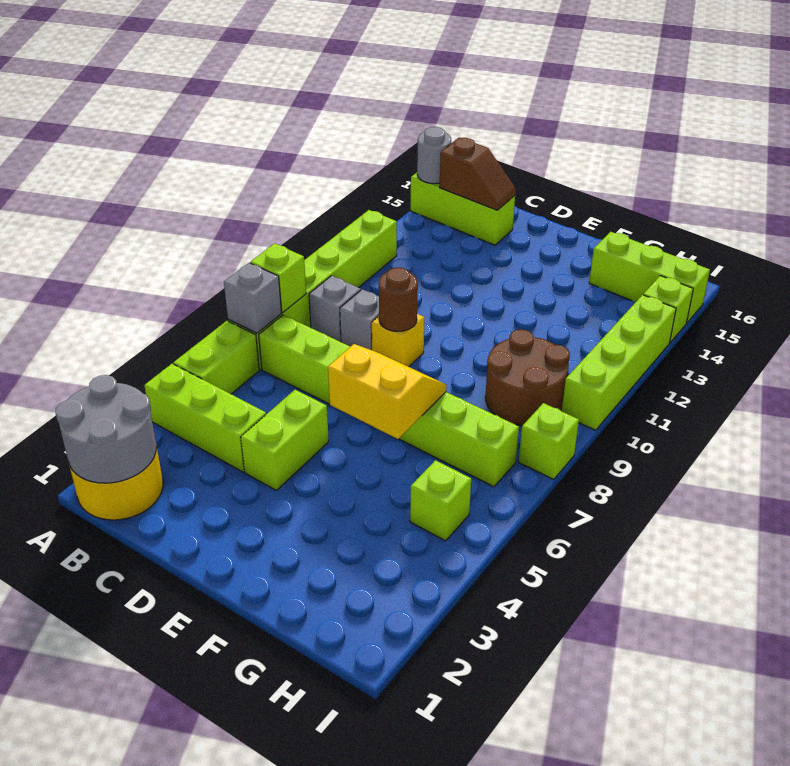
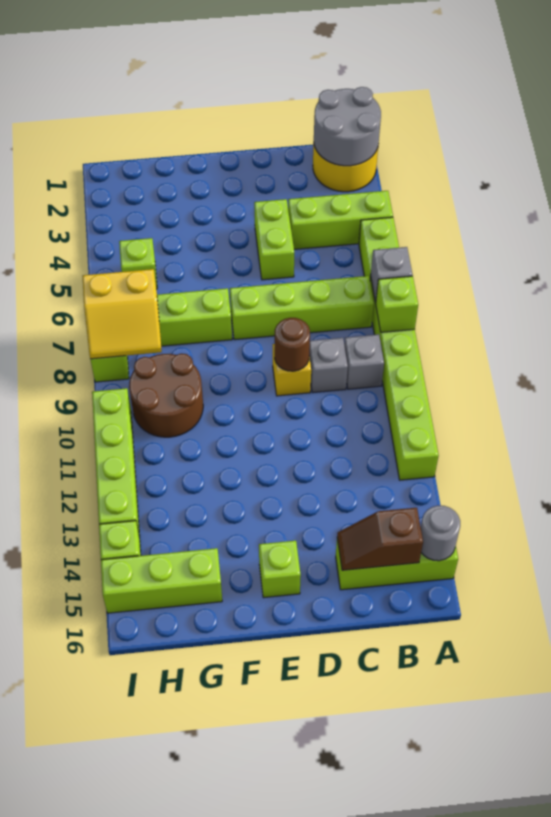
yellow slope E6:F7 level 2 top 6 -> yellow slope H7:I8 level 2 top 7
none -> lime brick E15 level 1

